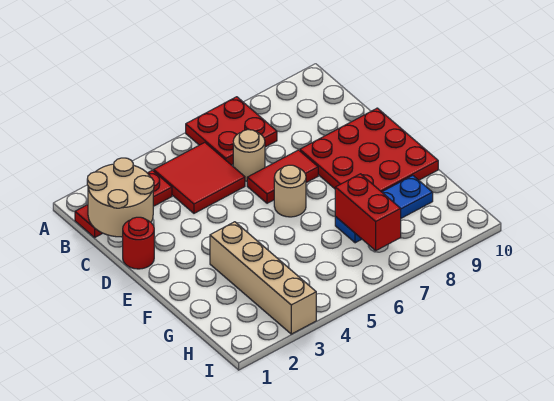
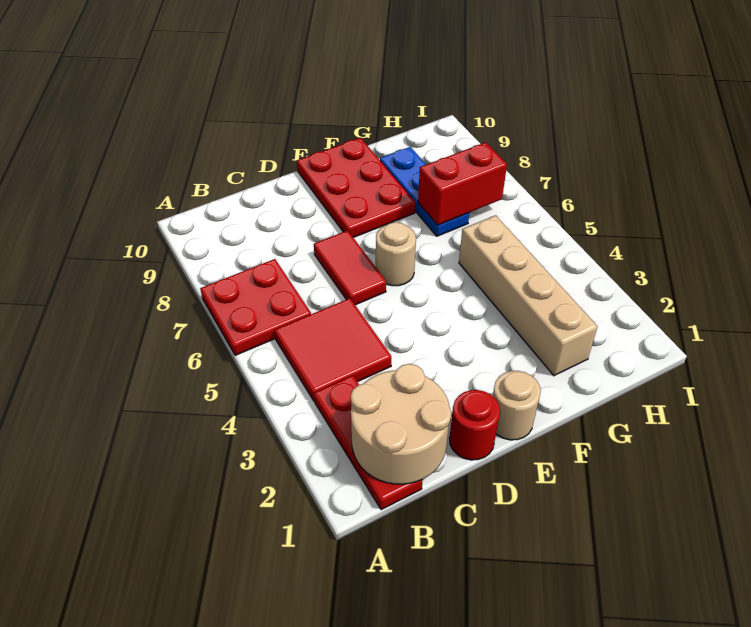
tan round brick C6 level 1 -> tan round brick E1 level 1
red plate D8:F10 level 1 -> red plate E8:F10 level 1
tan brick F3:I3 level 1 -> tan brick G2:G5 level 1

